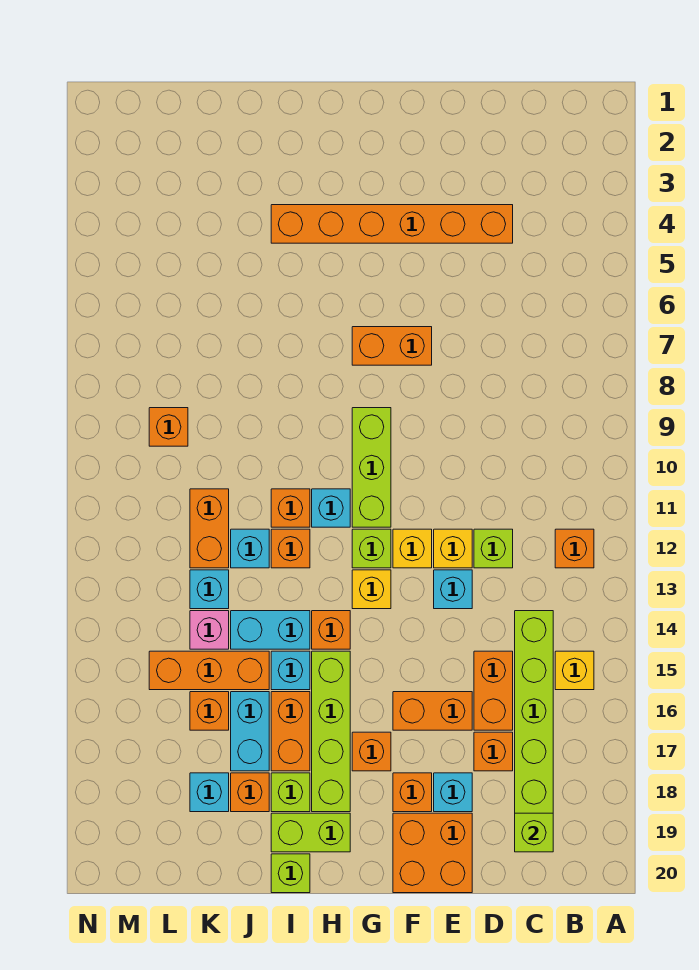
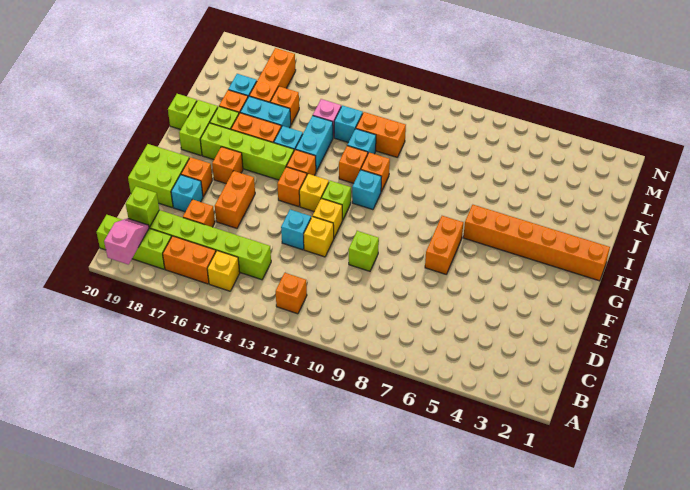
none -> pink slope A19:B19 level 2 top A
orange brick D4:I4 level 1 -> orange brick H1:H6 level 1
lime brick D12 level 1 -> lime brick E10 level 1
orange brick D15:D16 level 1 -> orange brick B16:B17 level 1
orange brick E19:F20 level 1 -> lime brick E19:F20 level 1
lime brick G9:G11 level 1 -> lime brick B18:B20 level 1
orange brick J15:L15 level 1 -> orange brick K17:M17 level 1
orange brick L9 level 1 -> orange brick G14 level 1

